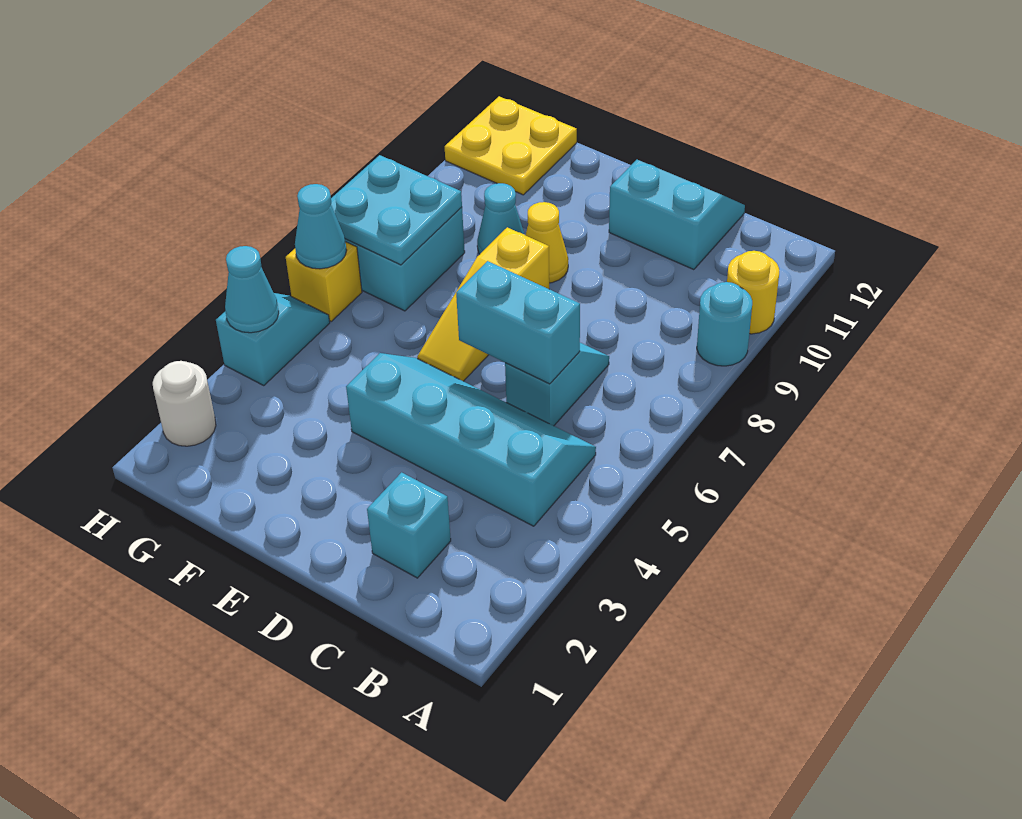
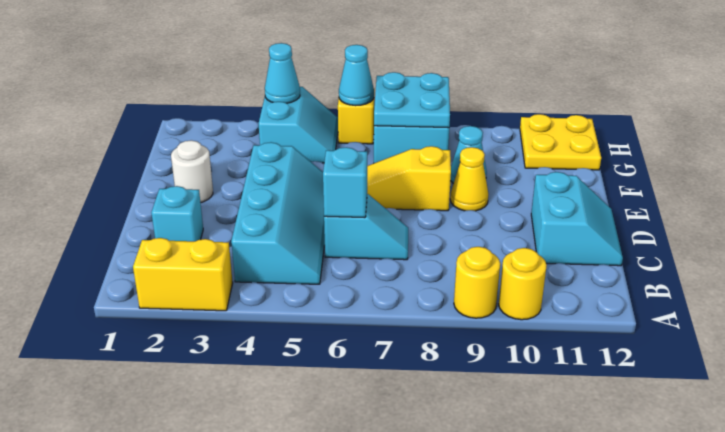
none -> yellow brick A2:A3 level 1
cyan round brick A9 level 1 -> yellow round brick A9 level 1
cyan brick C6:D6 level 2 -> cyan brick C6 level 2
white round brick H2 level 1 -> white round brick E2 level 1
cyan slope H4:H5 level 1 top 4 -> cyan slope G4:H5 level 1 top 4

